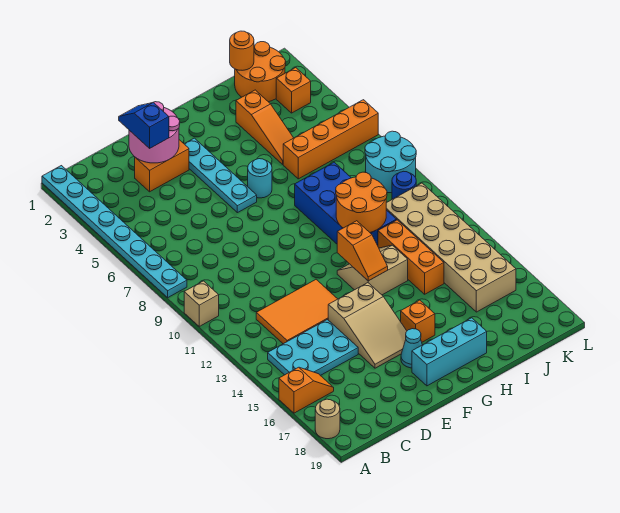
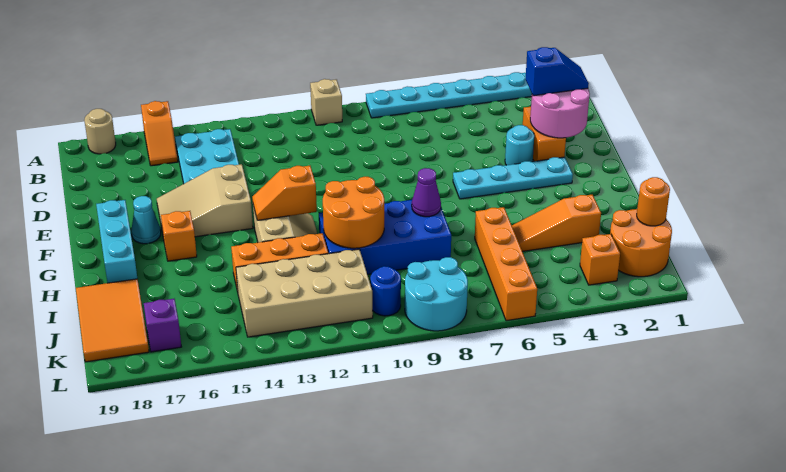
orange tile C12:E13 level 1 -> orange tile I18:K19 level 1
cyan round brick G6 level 1 -> cyan round brick E4 level 1
none -> purple cone H8 level 2
tan brick J11:K16 level 1 -> tan brick J11:K14 level 1
none -> purple brick K17 level 1

